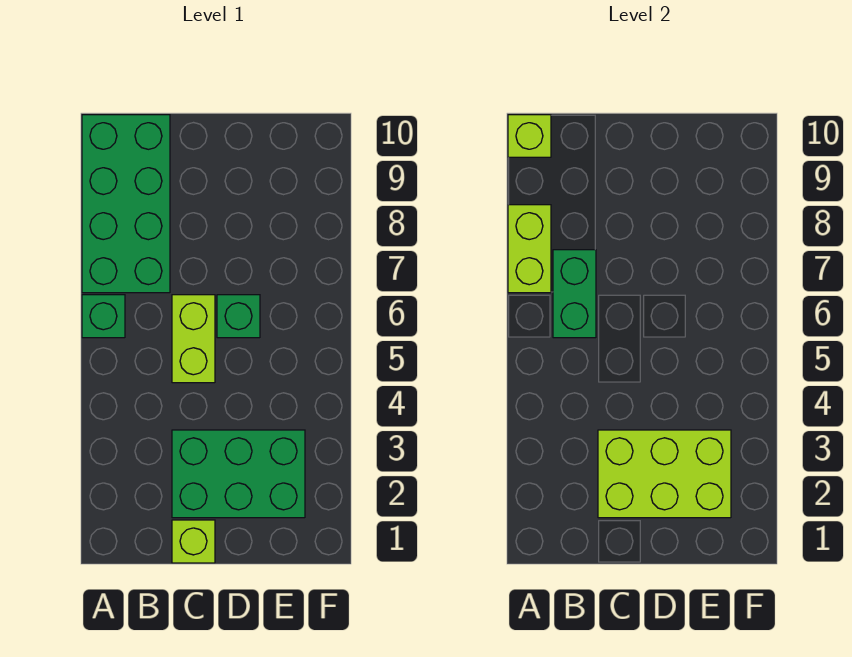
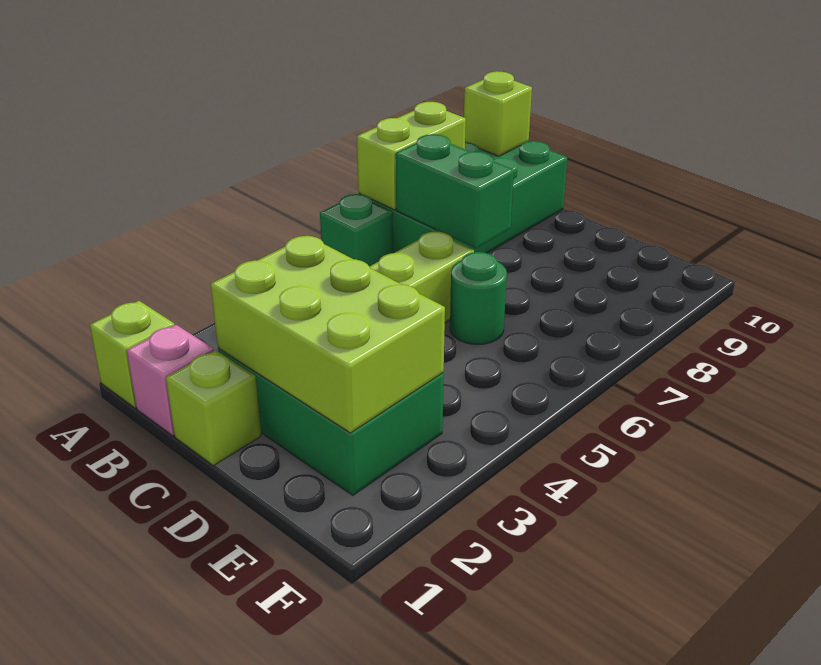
none -> lime brick A1 level 1
none -> pink brick B1 level 1
green brick B6:B7 level 2 -> green brick B7:C7 level 2
green brick D6 level 1 -> green round brick D6 level 1

